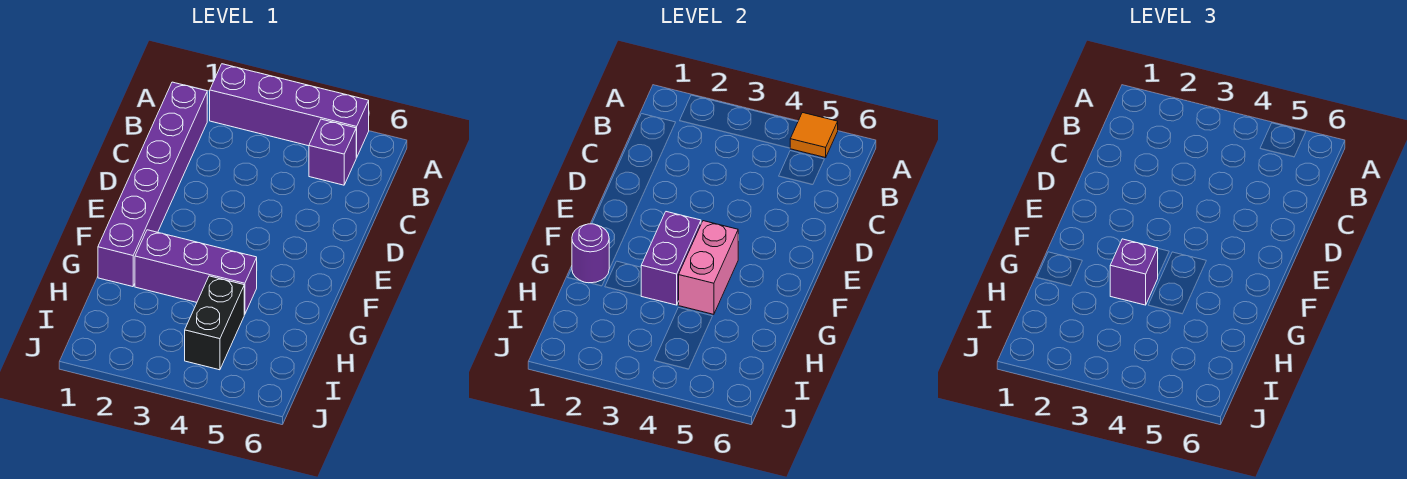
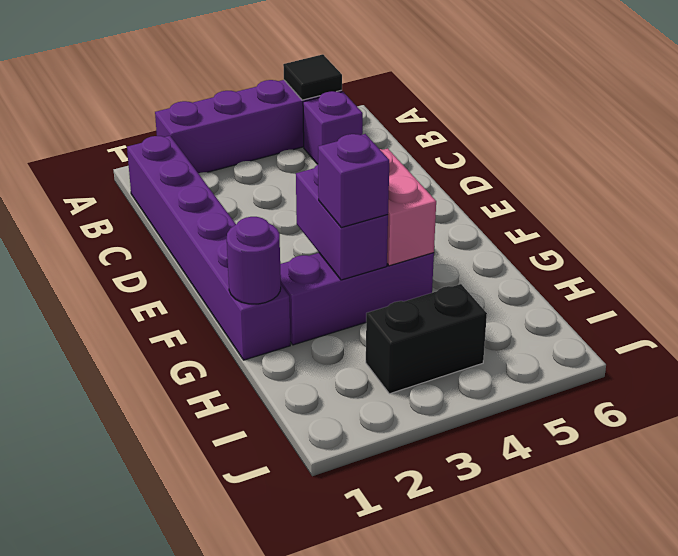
orange tile A5 level 2 -> black tile A5 level 2
black brick H4:I4 level 1 -> black brick I3:I4 level 1

